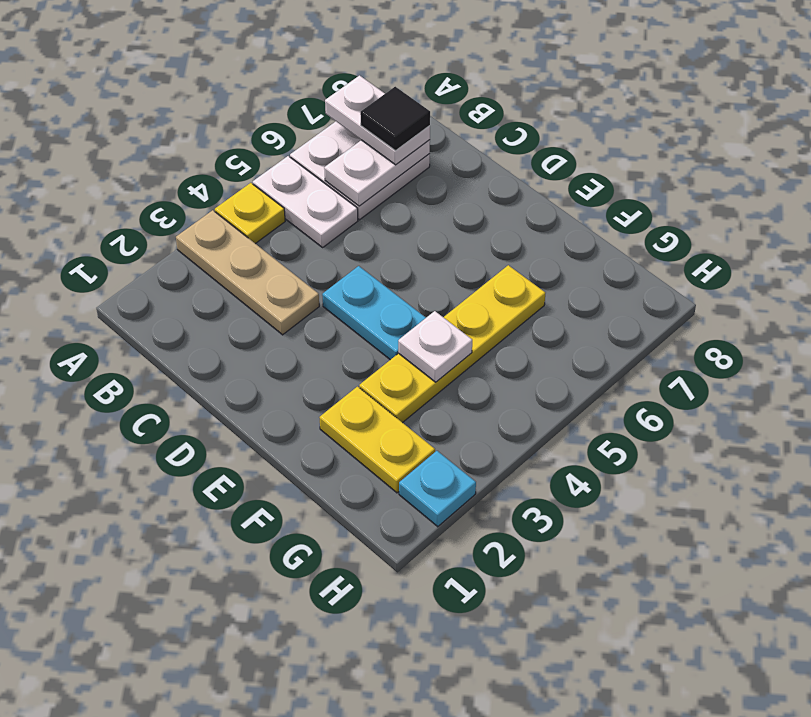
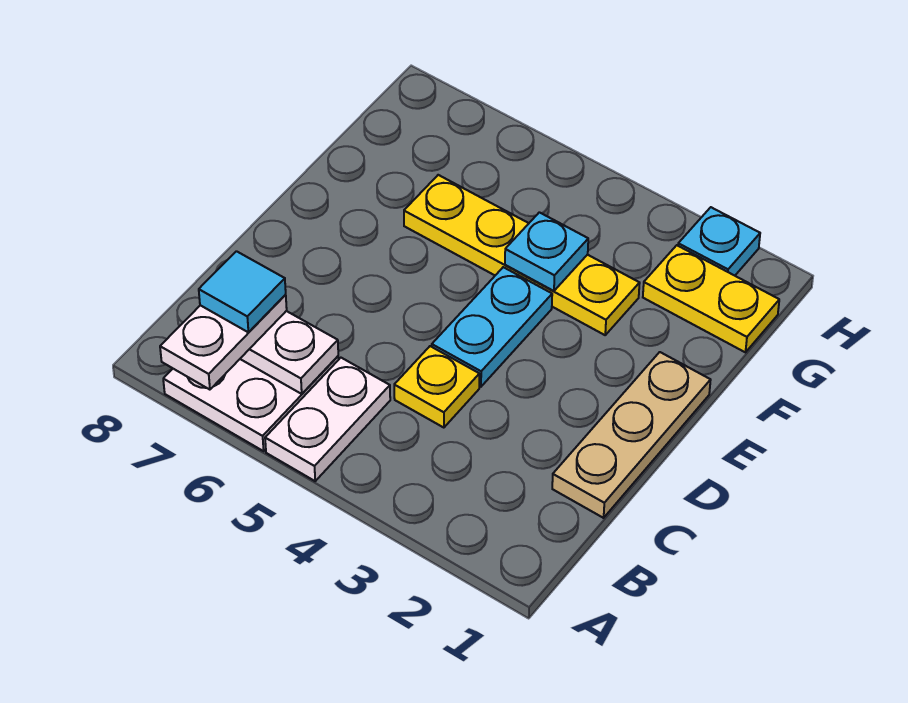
tan plate A3:C3 level 1 -> tan plate C1:E1 level 1
yellow plate A4 level 1 -> yellow plate C4 level 1
black tile B7 level 4 -> cyan tile B7 level 4
yellow plate F2:G2 level 1 -> yellow plate G1:G2 level 1
white plate F4 level 2 -> cyan plate F4 level 2

